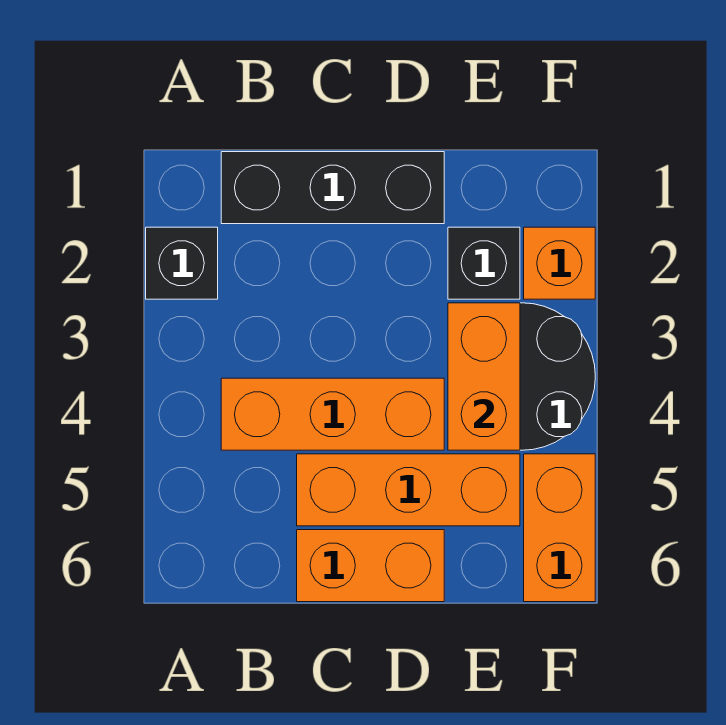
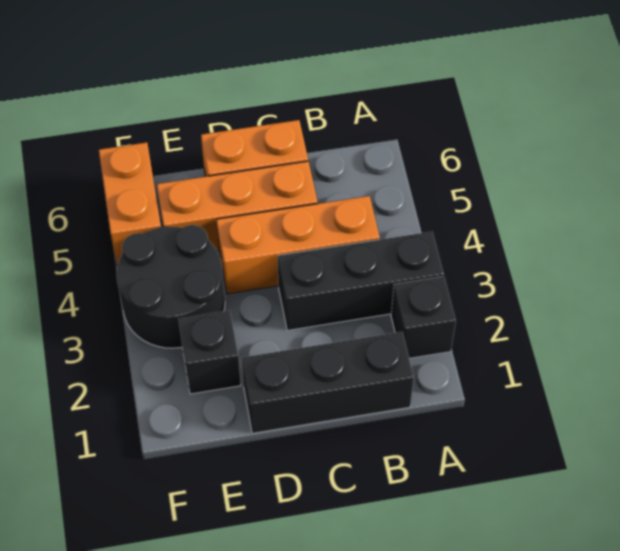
none -> black brick A3:C3 level 1
orange brick E3:E4 level 2 -> none
orange brick F2 level 1 -> none

